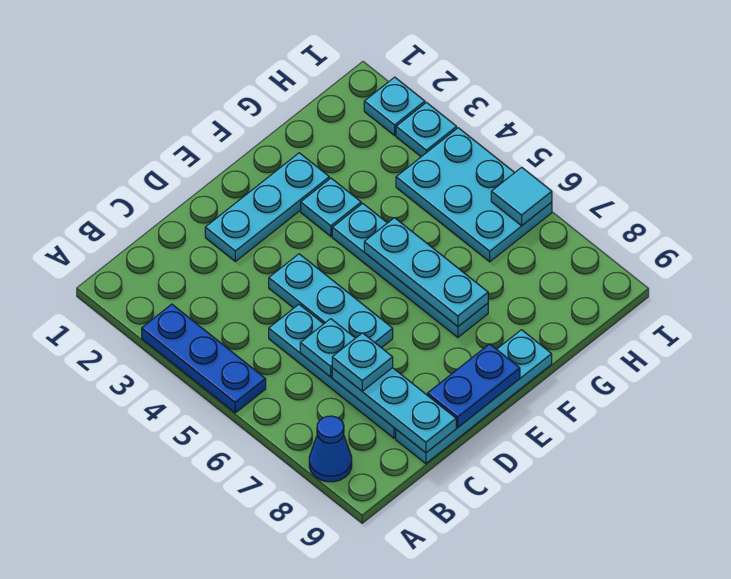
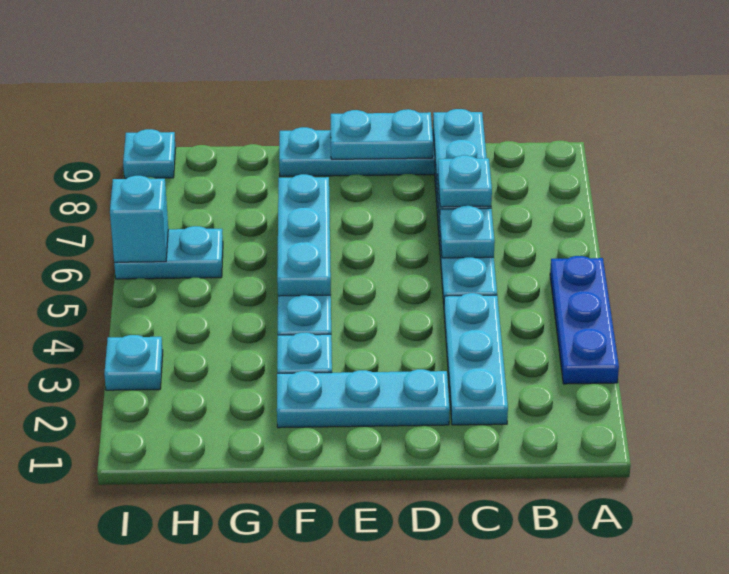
blue cone A8 level 1 -> none
cyan plate D4:D6 level 1 -> cyan plate C2:C4 level 1
blue plate D9:E9 level 2 -> cyan plate D9:E9 level 2
cyan plate H4:I6 level 1 -> cyan plate H6:I6 level 1
cyan plate I2 level 1 -> cyan plate I9 level 1
cyan tile I6 level 2 -> cyan brick I6 level 2

